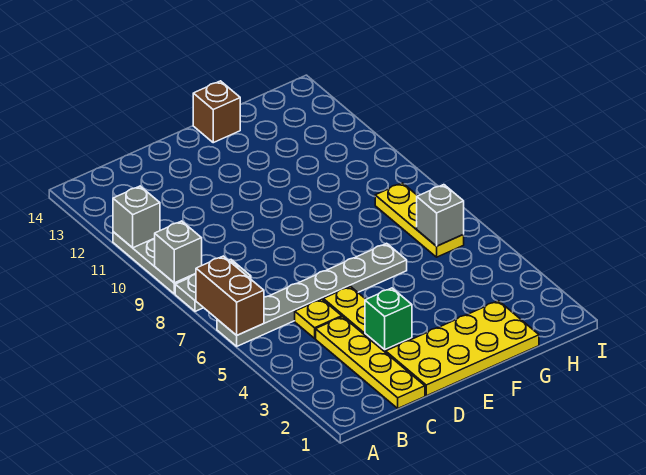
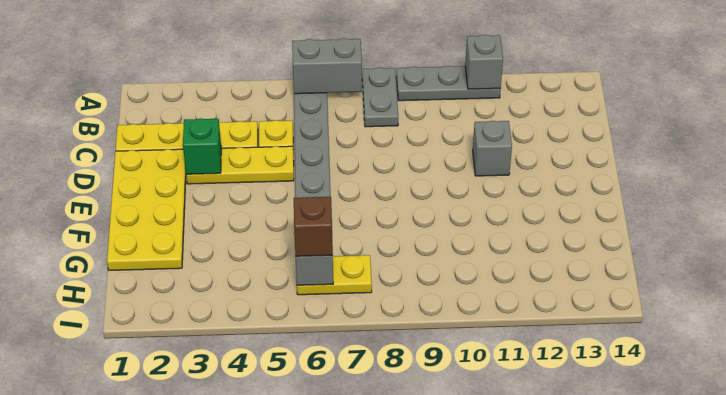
brown brick A6:A7 level 2 -> grey brick A6:A7 level 2
grey brick A9 level 2 -> grey brick D11 level 1
brown brick F14 level 1 -> brown brick H6 level 3
yellow plate H6:H8 level 1 -> yellow plate H6:H7 level 1

